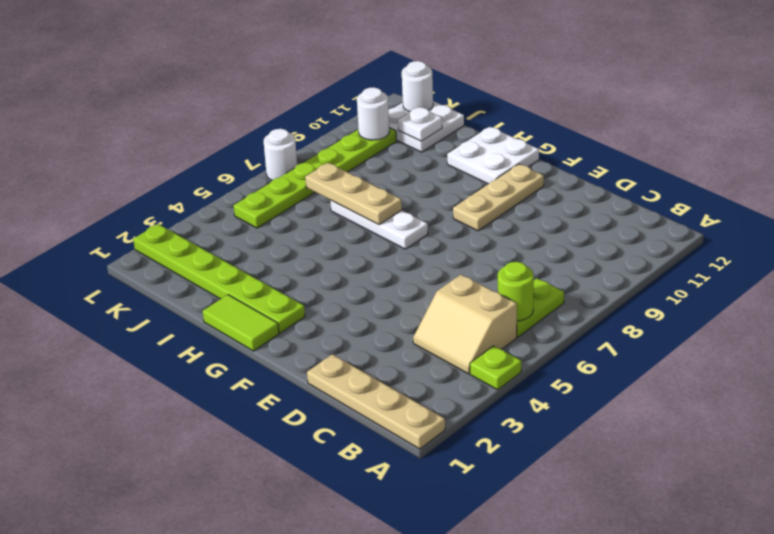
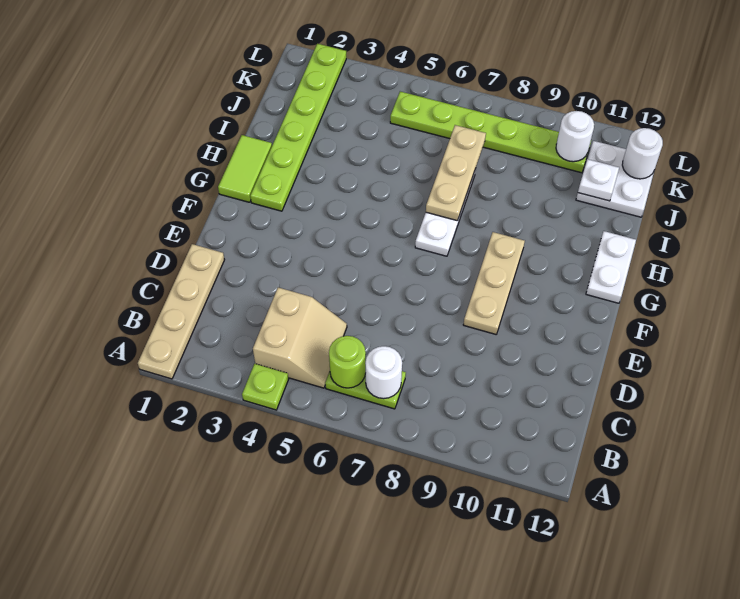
tan slope B4:C5 level 1 top 5 -> tan slope B4:C5 level 1 top 4
tan plate F9:F11 level 1 -> tan plate E9:G9 level 1
white plate G11:H12 level 1 -> white plate G12:H12 level 1
white round brick L7 level 1 -> white round brick B7 level 2

